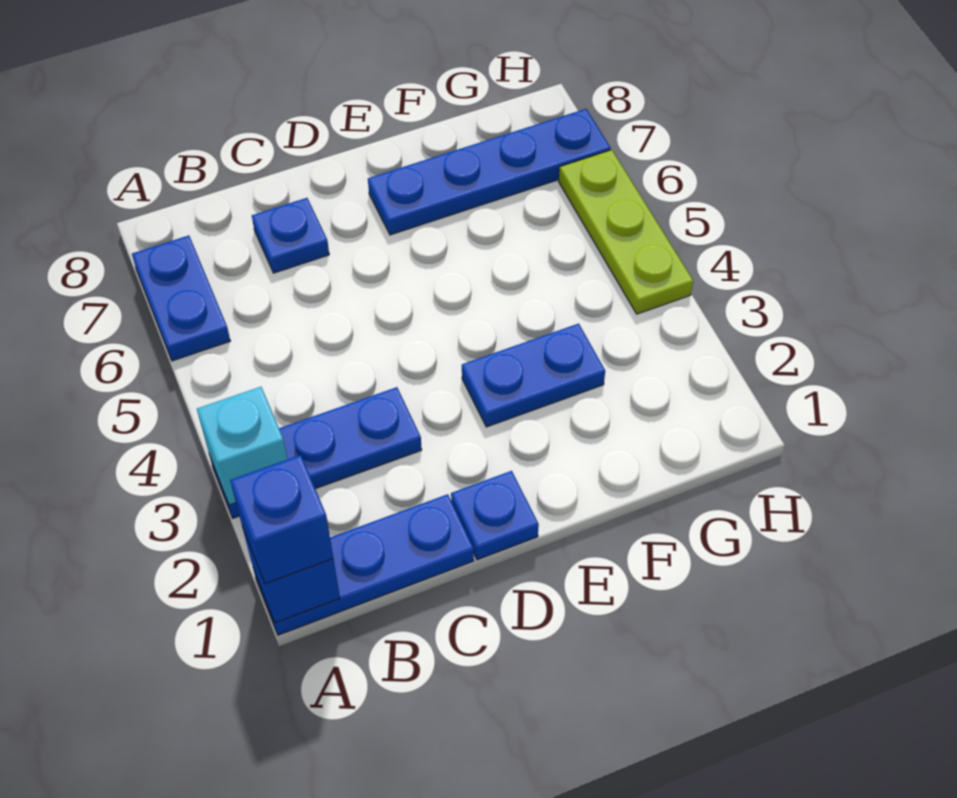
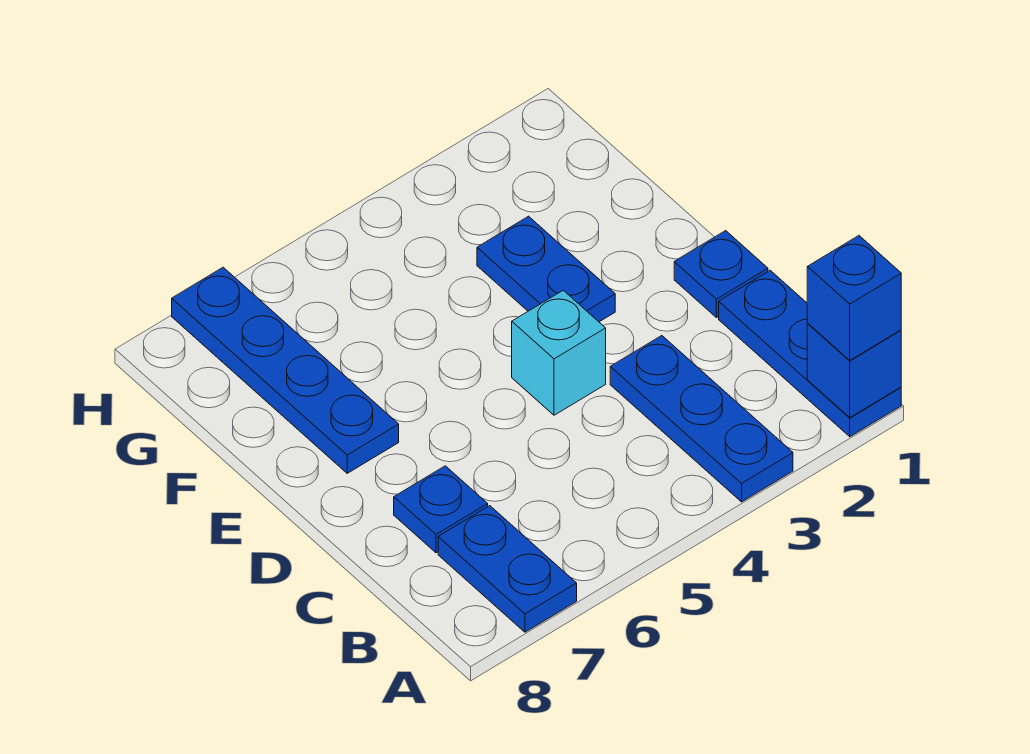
cyan brick A3 level 2 -> cyan brick D4 level 1
blue plate A6:A7 level 1 -> blue plate A7:B7 level 1
lime plate H4:H6 level 1 -> none

